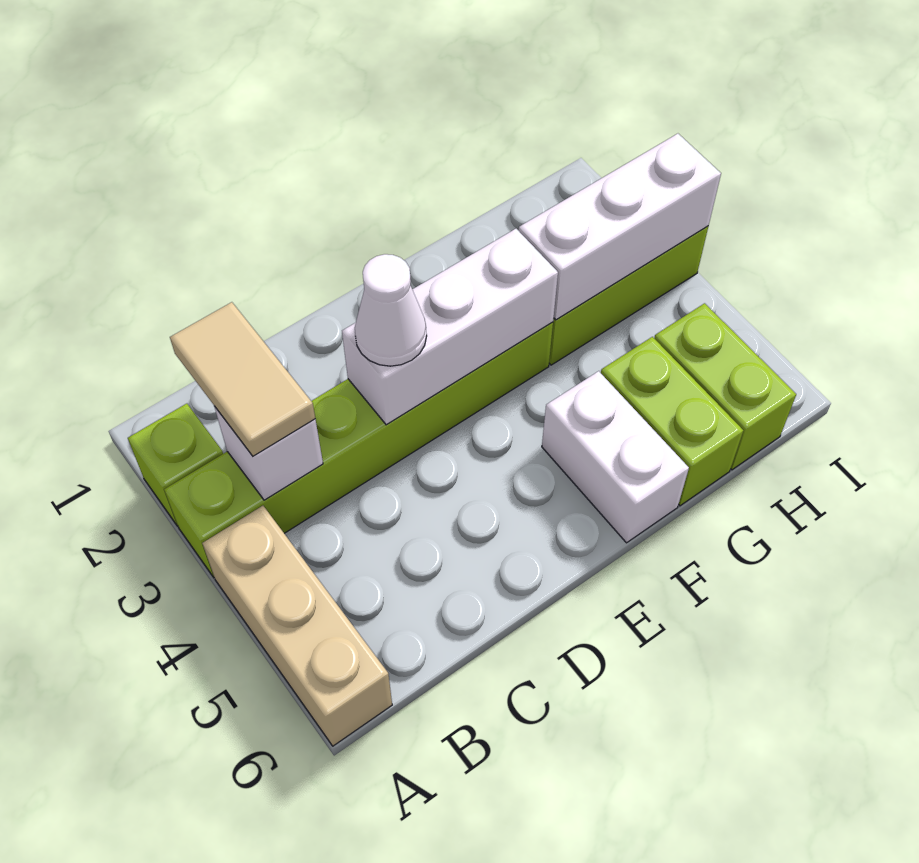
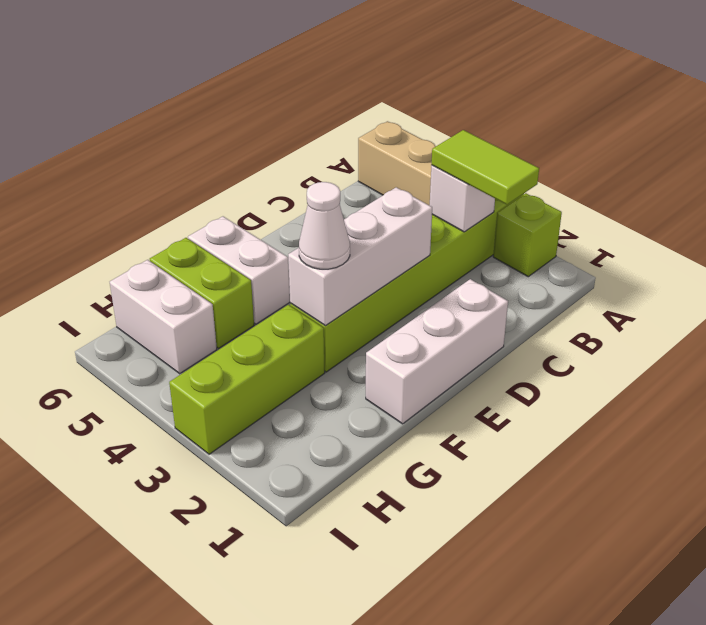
tan tile B2:B3 level 3 -> lime tile B2:B3 level 3
white cone D3 level 3 -> white cone F3 level 3
white brick G3:I3 level 2 -> white brick D1:F1 level 1
lime brick H5:H6 level 1 -> white brick H5:H6 level 1

